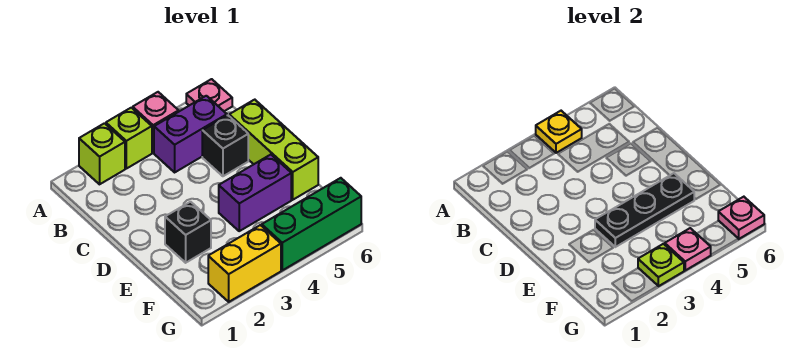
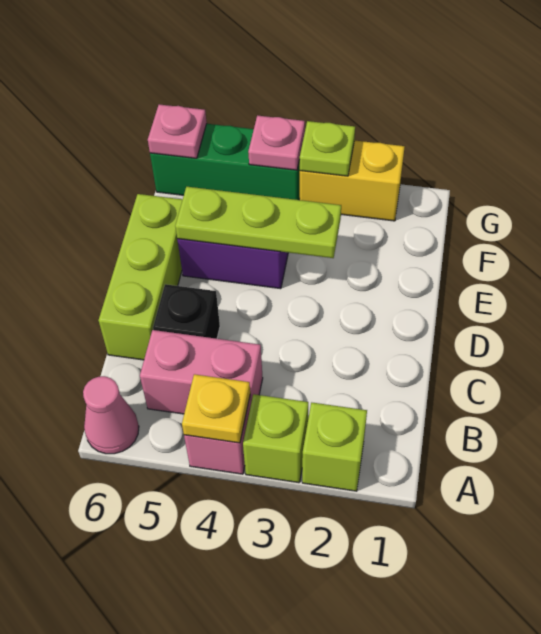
pink plate A6 level 1 -> pink cone A6 level 1
purple brick B4:B5 level 1 -> pink brick B4:B5 level 1
black brick E2 level 1 -> none
black plate E3:E5 level 2 -> lime plate E3:E5 level 2

